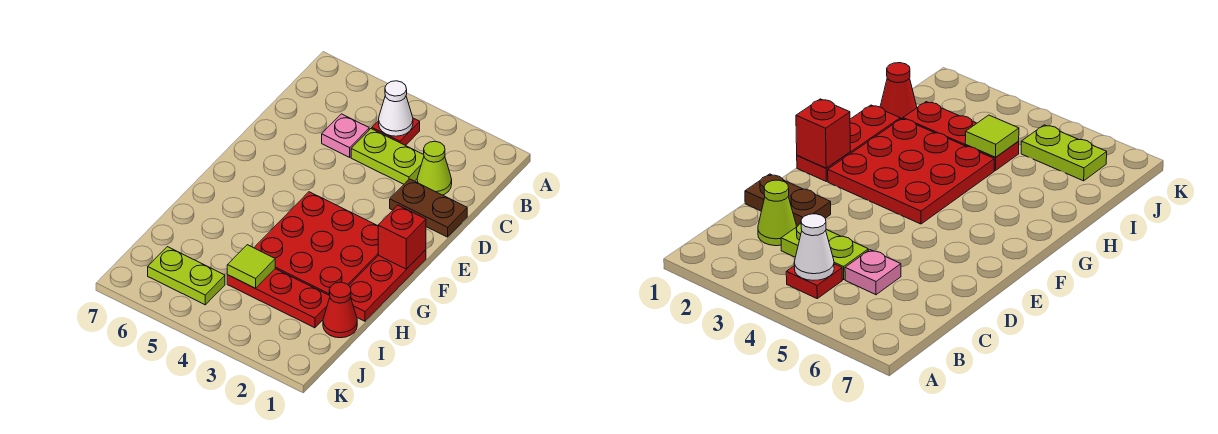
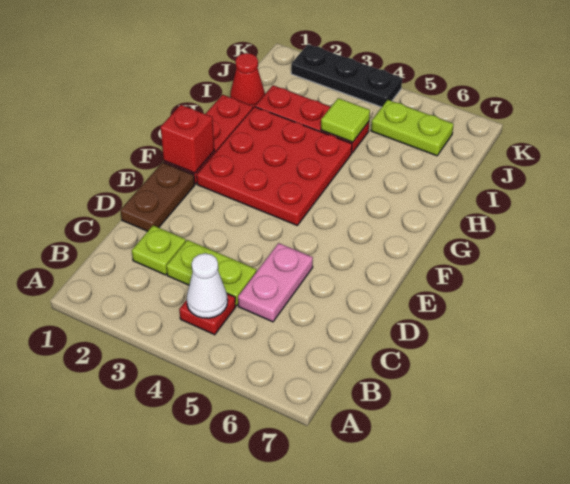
lime cone C2 level 1 -> lime plate C2 level 1
pink plate C5 level 1 -> pink plate C5:D5 level 1
brown plate D1:D2 level 1 -> brown plate D1:E1 level 1
none -> black plate K2:K4 level 1

